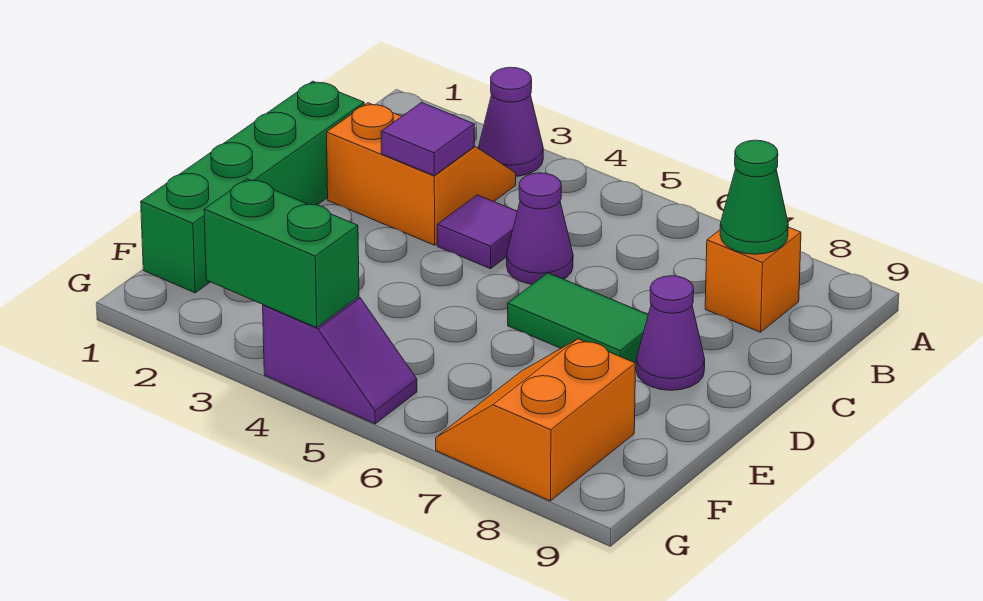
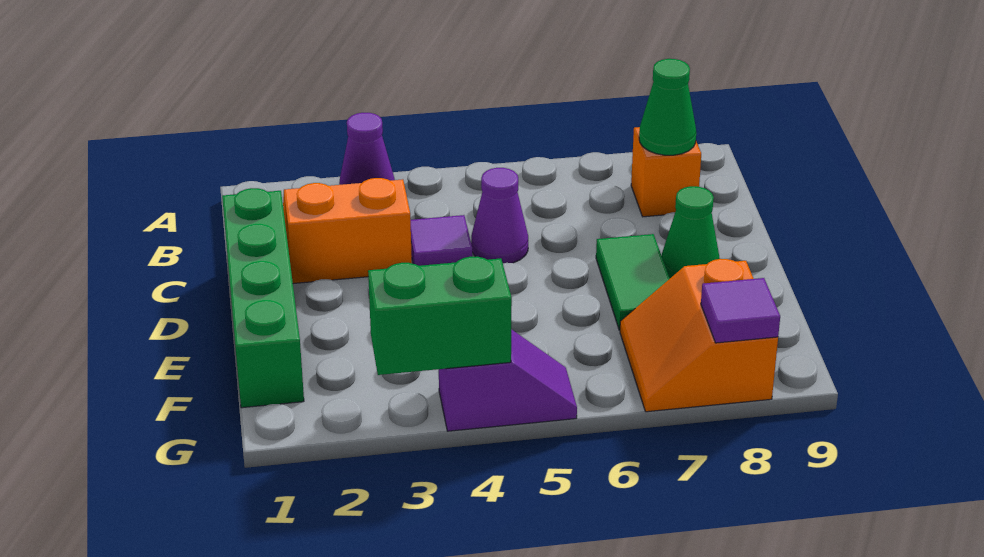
purple tile C3 level 2 -> purple tile G8 level 2
green tile D6:D7 level 1 -> green tile D7:E7 level 1
purple cone D8 level 1 -> green cone D8 level 1

